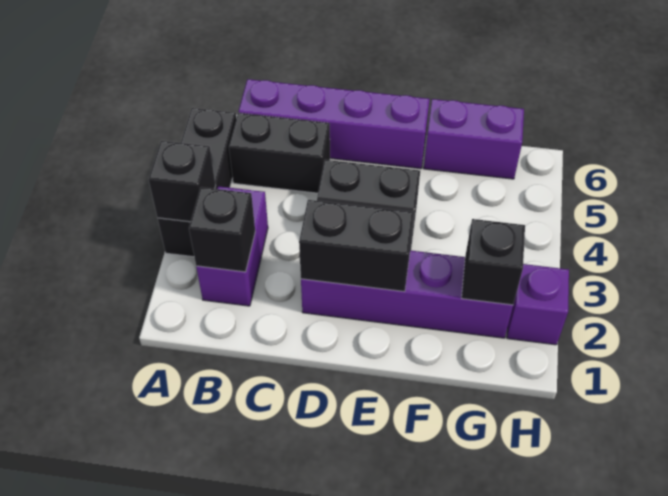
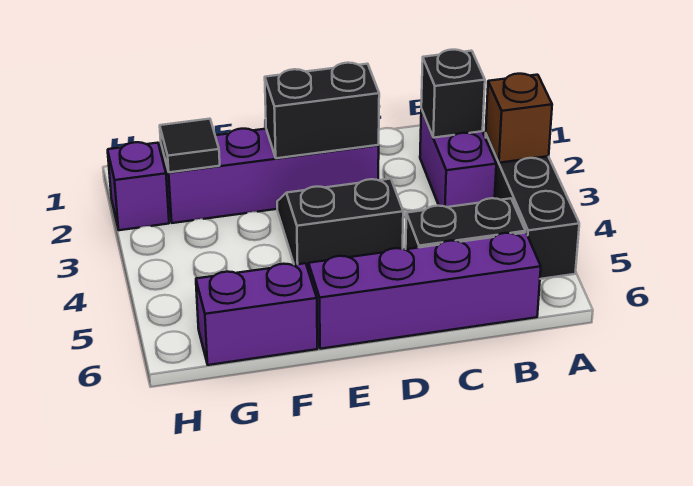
black brick A3 level 2 -> brown brick A3 level 2
black brick G2 level 2 -> black tile G2 level 2

